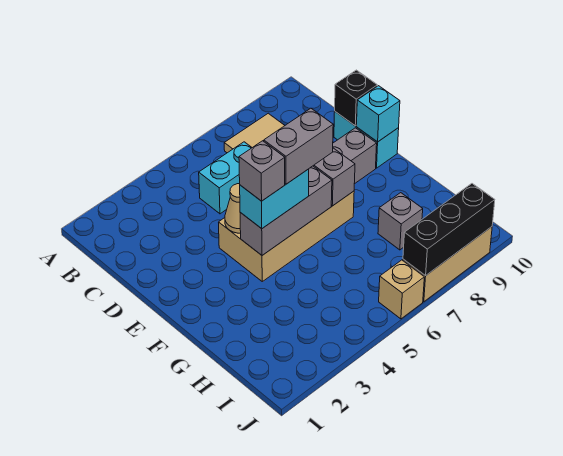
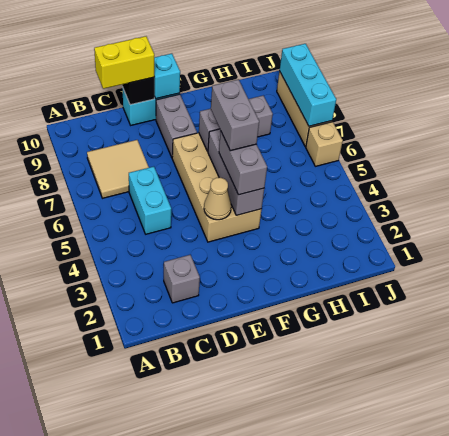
none -> yellow brick C10:D10 level 3
cyan brick F4:F5 level 3 -> grey brick F4:F5 level 3
grey brick F4 level 4 -> grey brick C2 level 1
black brick J7:J9 level 2 -> cyan brick J7:J9 level 2

